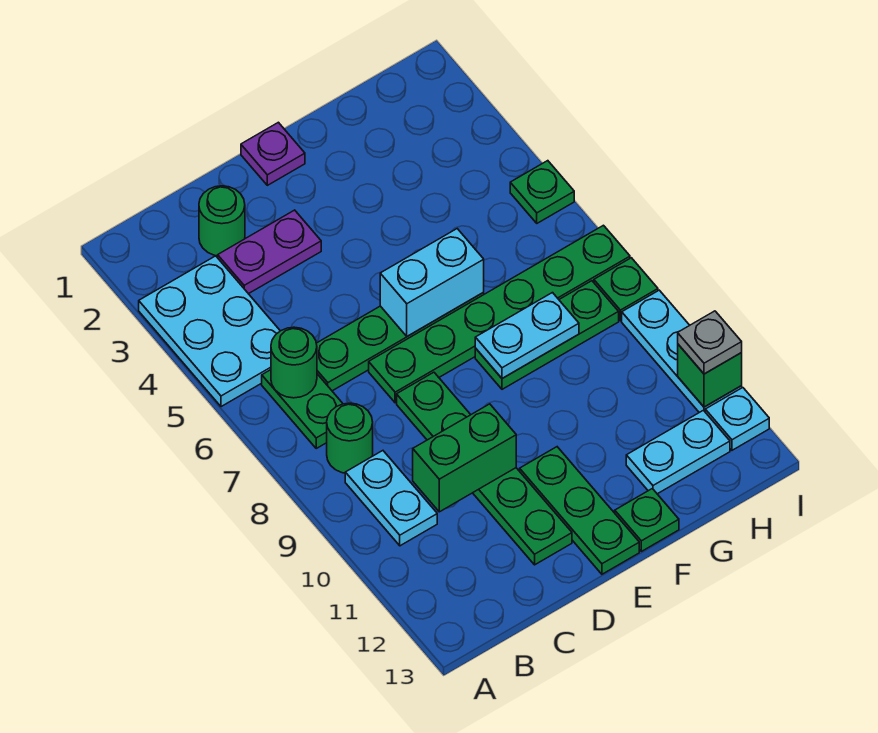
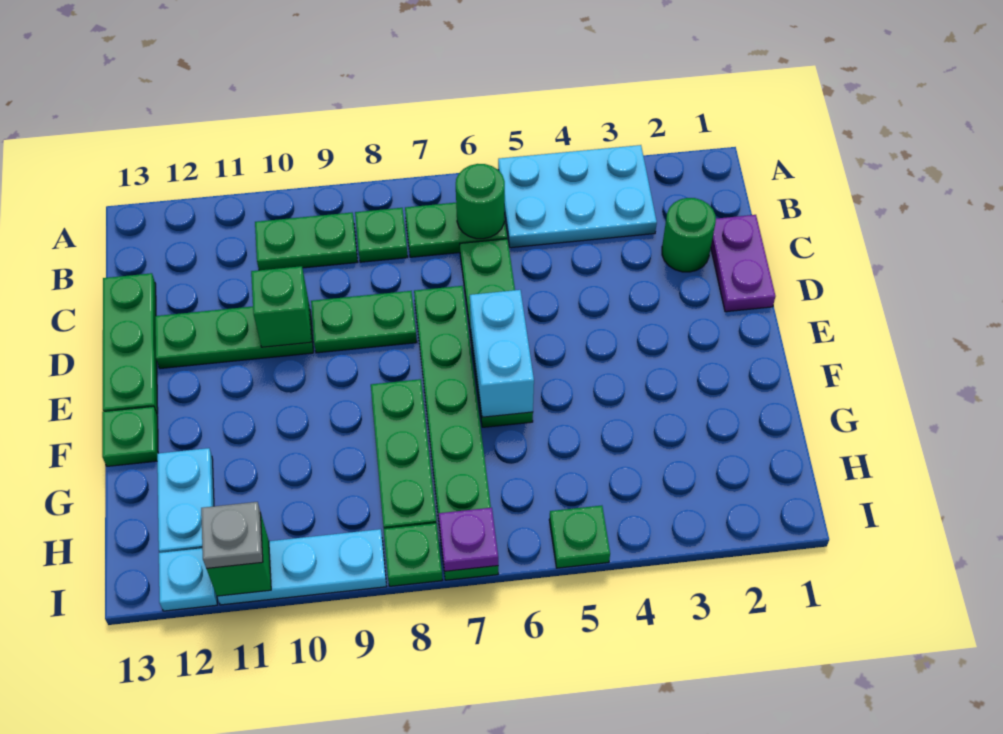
green round brick B8 level 1 -> green plate B8 level 1
cyan plate B9:B10 level 1 -> green plate B9:B10 level 1
purple plate C3:D3 level 1 -> purple plate C1:D1 level 1
green brick C10:D10 level 2 -> green brick D10 level 2
purple plate E1 level 1 -> purple plate I7 level 2
green plate E11:E13 level 1 -> green plate C13:E13 level 1
cyan plate F8:G8 level 2 -> none

